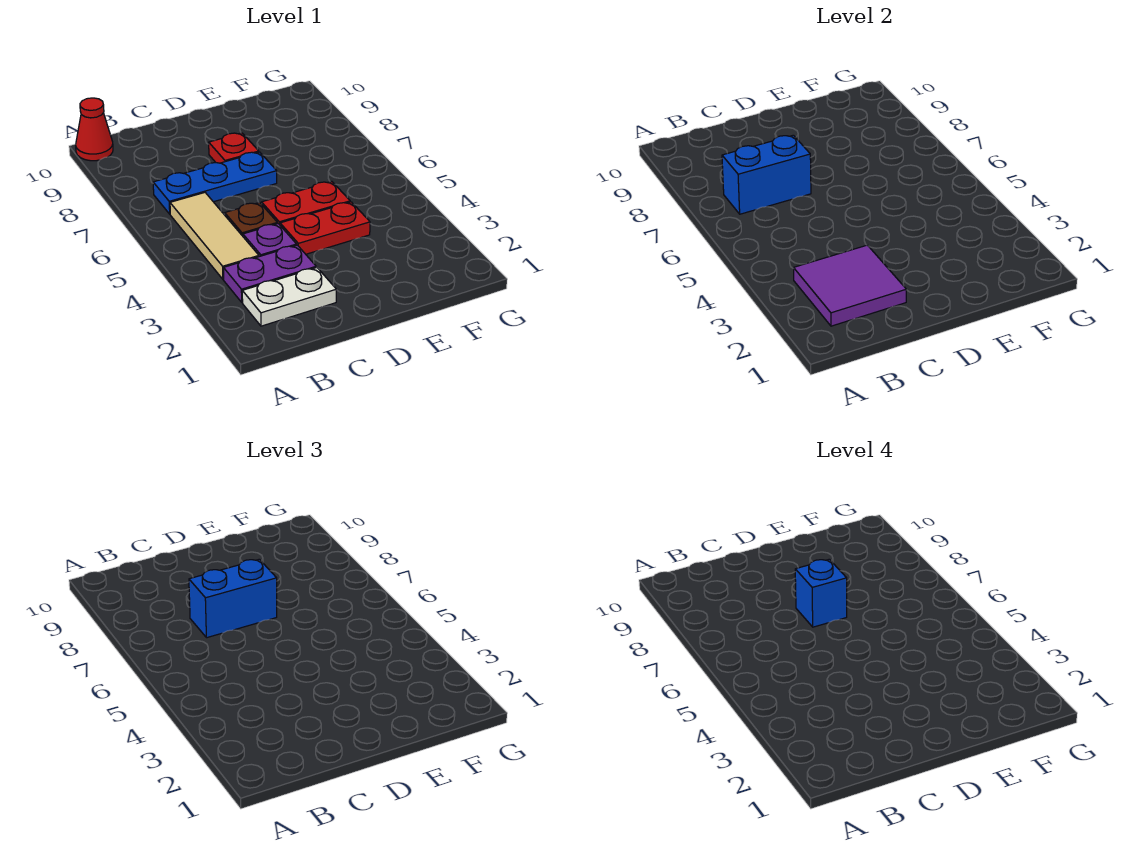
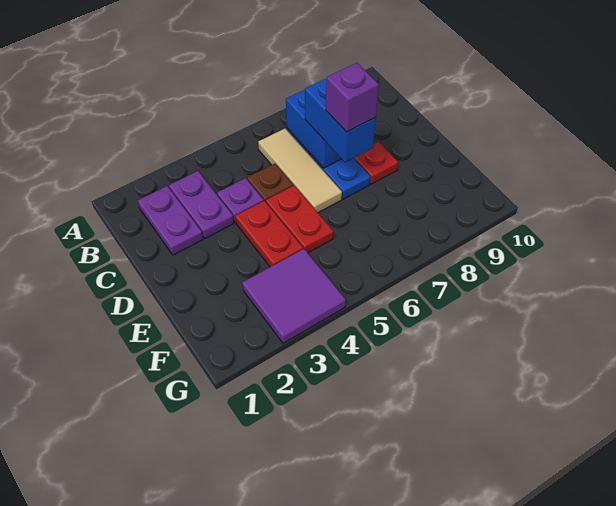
red cone A10 level 1 -> none
white plate B2:C2 level 1 -> purple plate B2:C2 level 1
purple tile B2:C3 level 2 -> purple tile F3:G4 level 1
tan tile B4:B6 level 1 -> tan tile B6:D6 level 1
blue brick D7 level 4 -> purple brick D7 level 4

